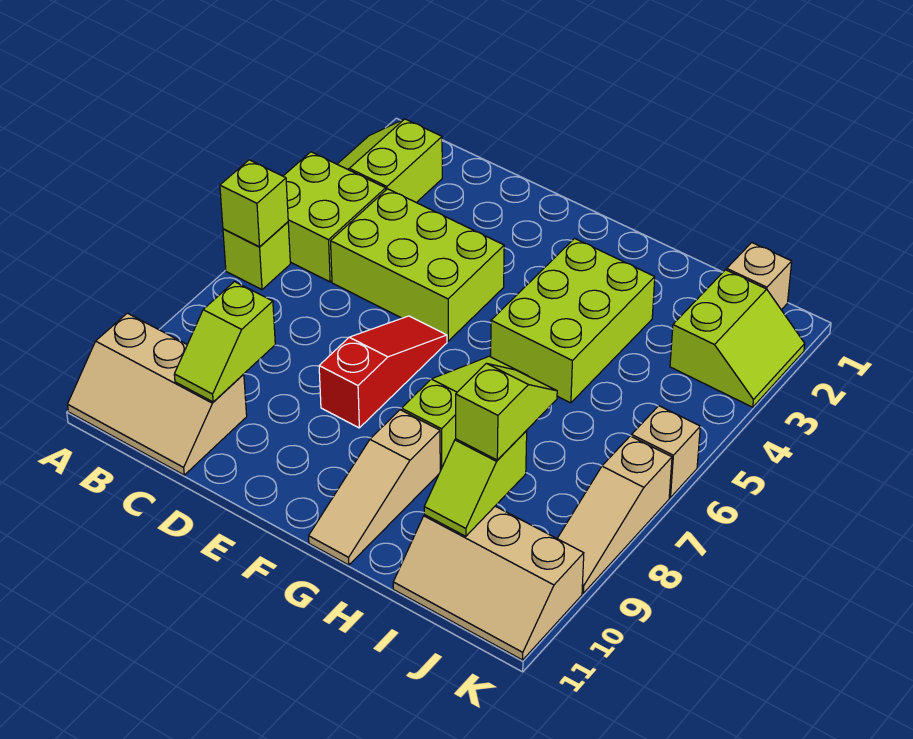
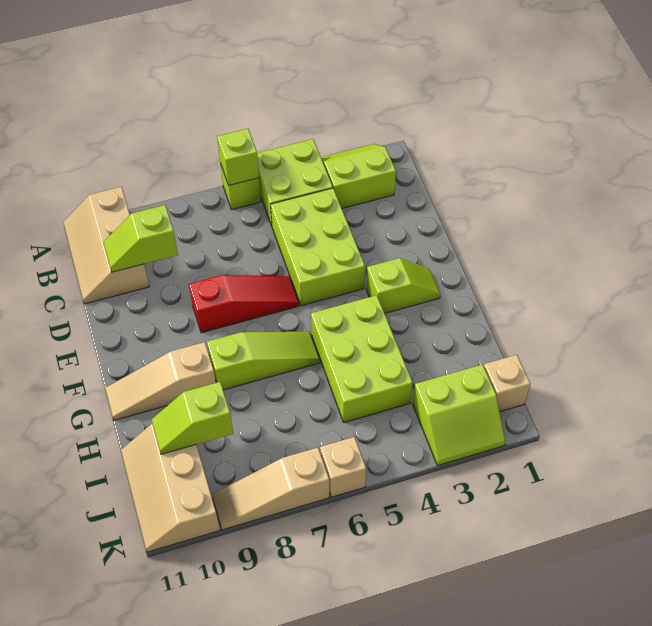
lime brick G3:H5 level 1 -> lime brick G4:I5 level 1
lime slope I8:I9 level 3 top 9 -> lime slope F2:F3 level 1 top 3

